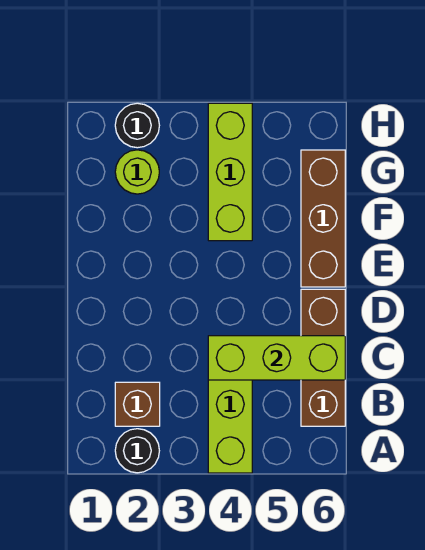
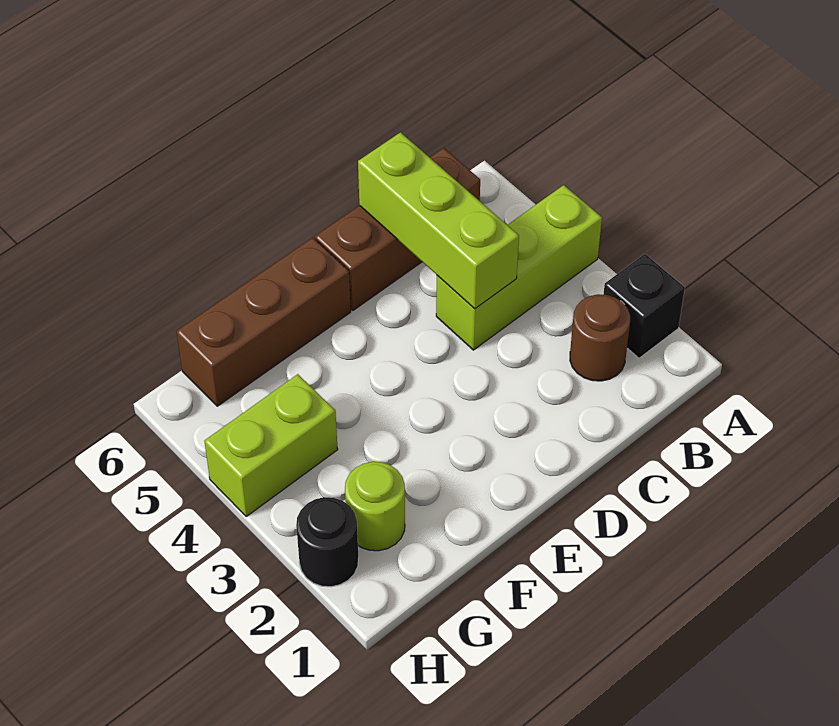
black round brick A2 level 1 -> black brick A2 level 1
brown brick B2 level 1 -> brown round brick B2 level 1
lime brick F4:H4 level 1 -> lime brick G4:H4 level 1

